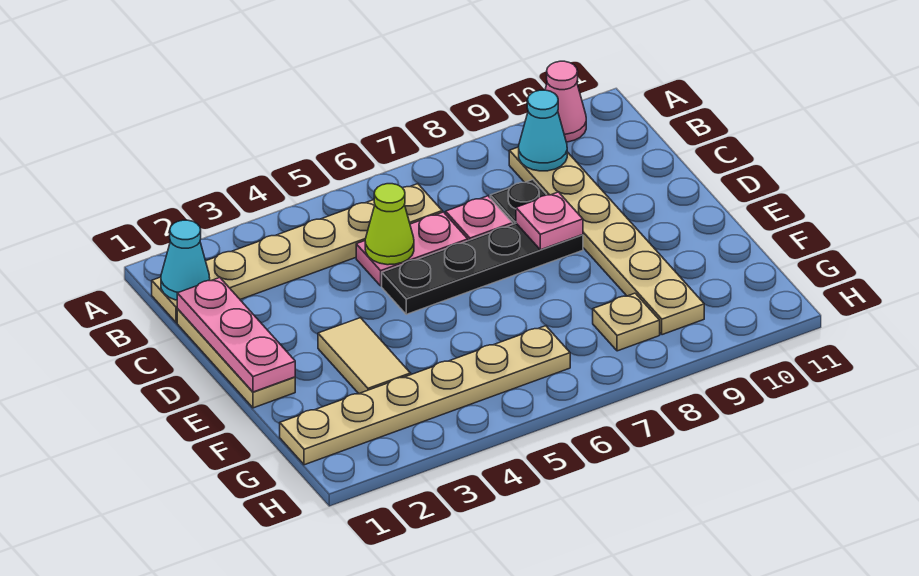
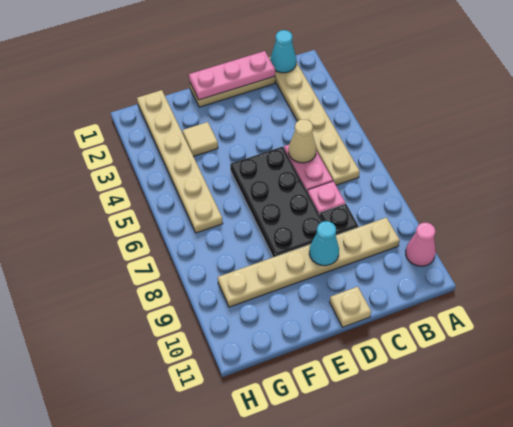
cyan cone B9 level 2 -> cyan cone D9 level 2
lime cone C5 level 2 -> tan cone C5 level 2
black plate D5:D8 level 1 -> black plate D5:E8 level 1
pink plate D8 level 2 -> none
tan tile E3:F3 level 1 -> tan tile F3 level 1
tan plate G8 level 1 -> tan plate D11 level 1

